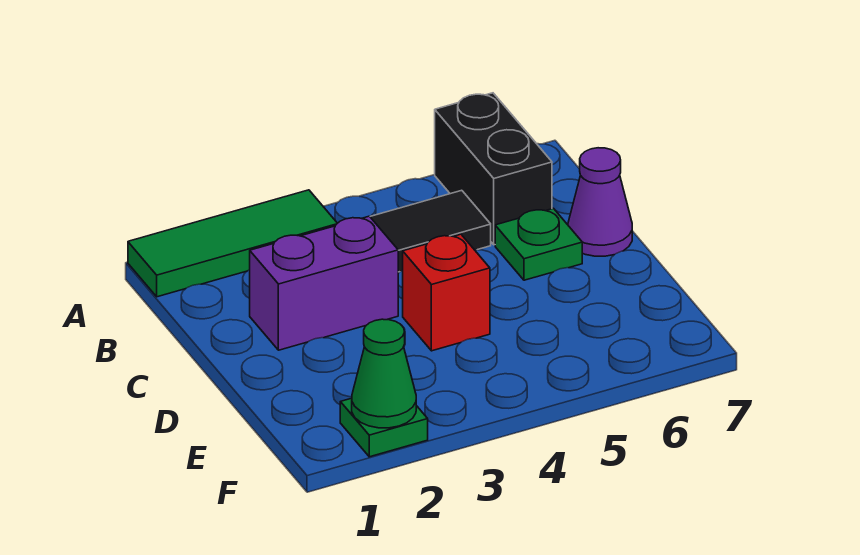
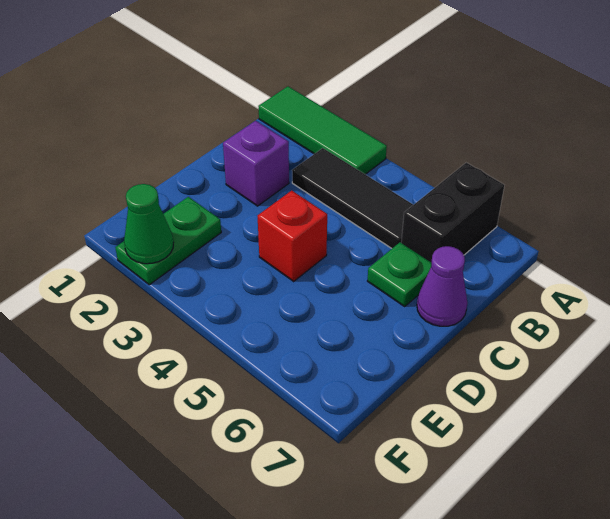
purple brick C2:C3 level 1 -> purple brick C2 level 1
green plate F2 level 1 -> green plate E2:F2 level 1

